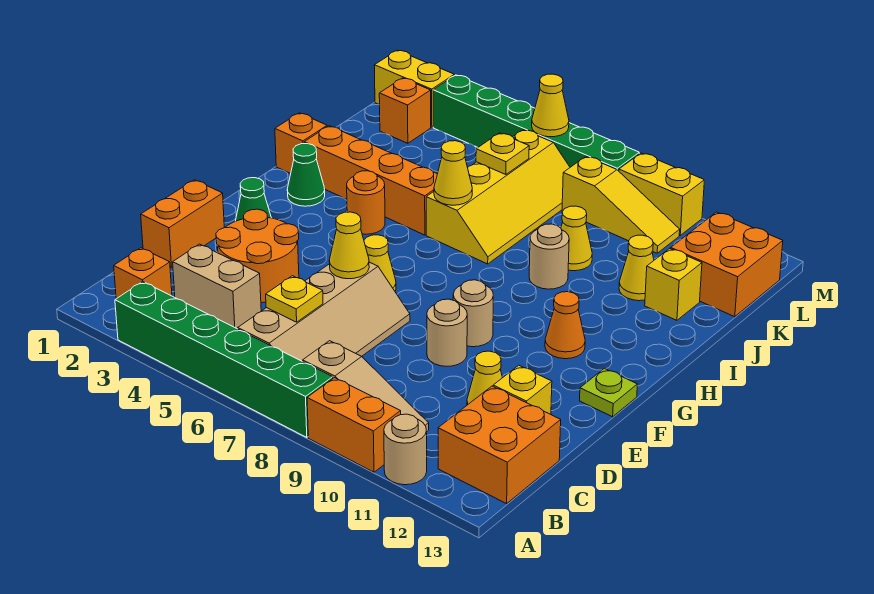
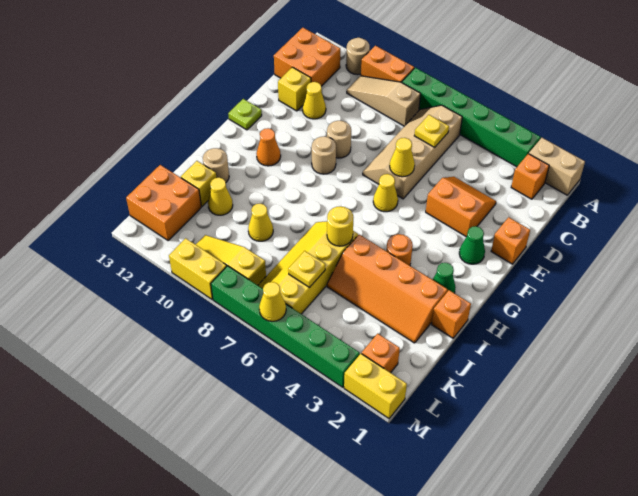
tan brick C3:C4 level 1 -> tan brick A1:A2 level 1
orange brick D1:E1 level 1 -> orange brick E1 level 1
orange round brick D3:E4 level 1 -> orange slope D3:E4 level 1 top E
yellow cone I6 level 2 -> yellow round brick I6 level 2
tan round brick I9 level 1 -> tan round brick I12 level 1

